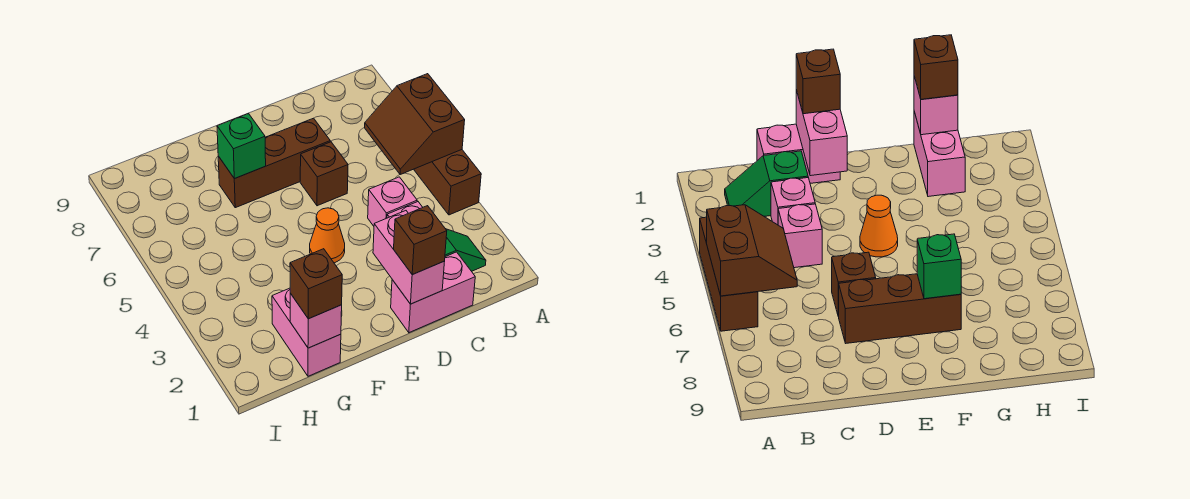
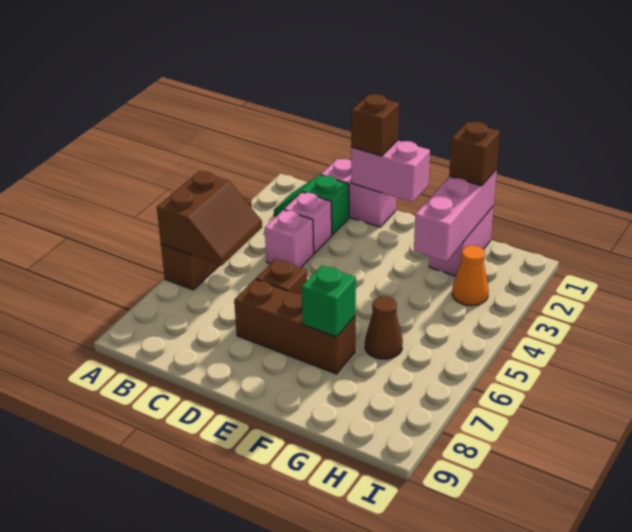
pink brick D1:D2 level 2 -> pink brick D1:E1 level 2
orange cone E4 level 1 -> orange cone H3 level 1
pink brick G1 level 2 -> pink brick G1:G3 level 2
none -> brown cone G6 level 1

